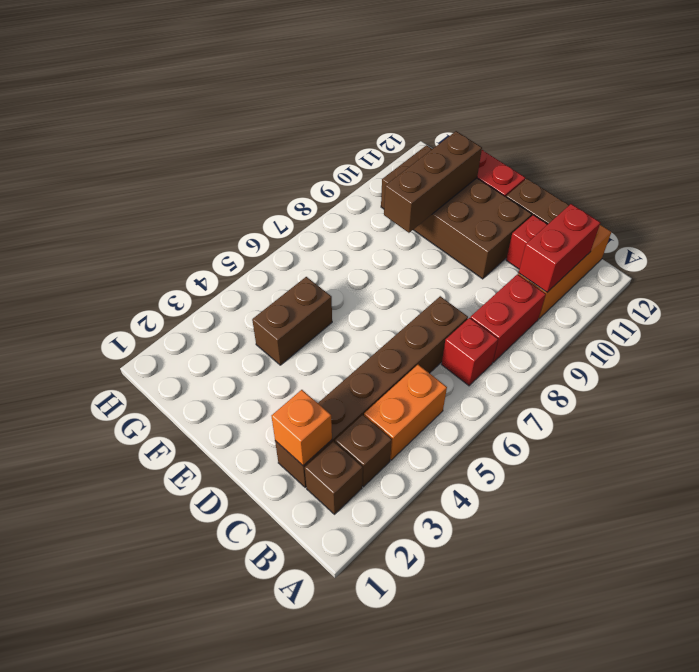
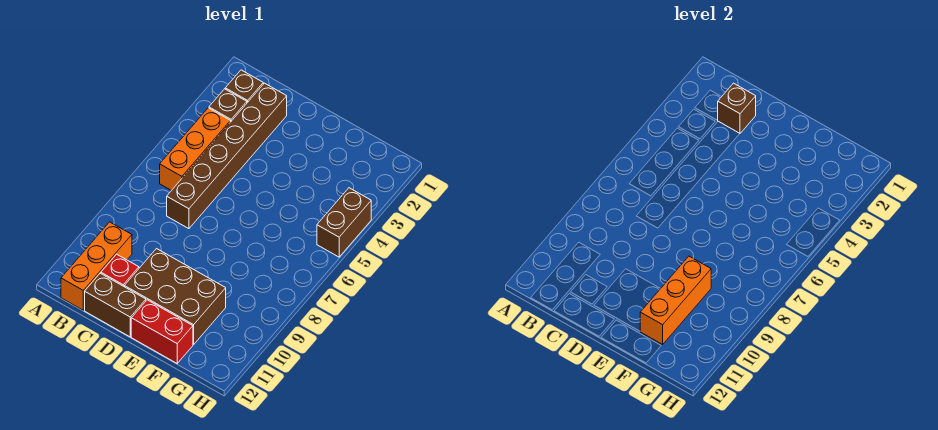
orange brick B4:B5 level 1 -> orange brick B4:B6 level 1
red brick B7 level 1 -> none
red brick B8:B9 level 1 -> none
red brick B10:B11 level 2 -> none
orange brick C2 level 2 -> brown brick C2 level 2
brown brick D10:G11 level 1 -> brown brick D10:F11 level 1
brown brick F4:F5 level 1 -> brown brick H4:H5 level 1
brown brick F9:F11 level 2 -> orange brick F9:F11 level 2

